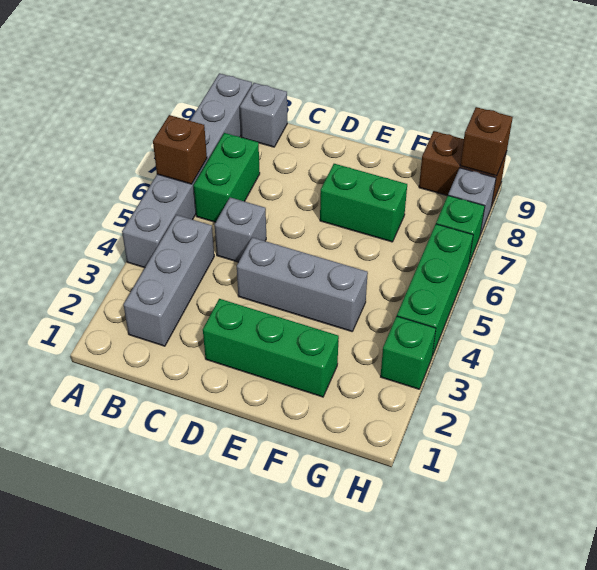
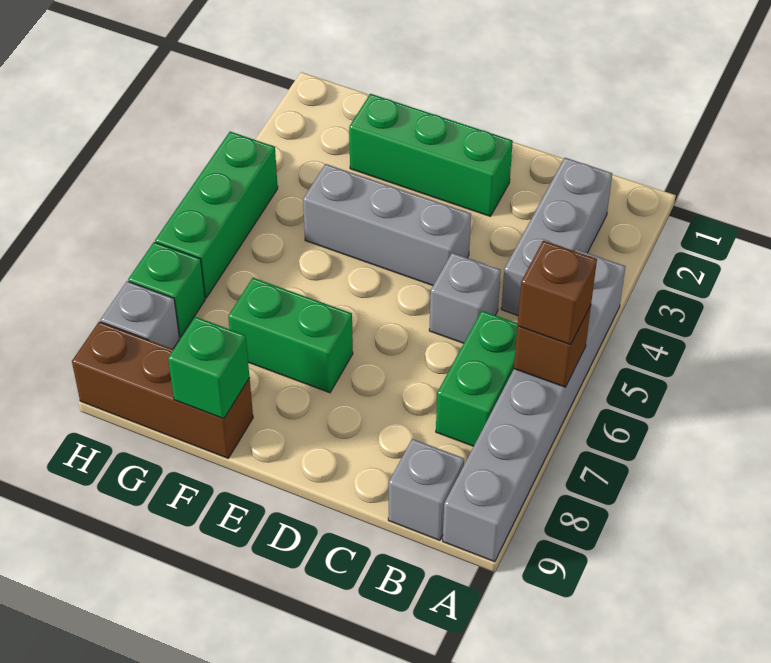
brown brick G9:H9 level 1 -> brown brick F9:H9 level 1
green brick H3 level 1 -> green brick F9 level 2
brown brick H9 level 2 -> brown brick A6 level 3

